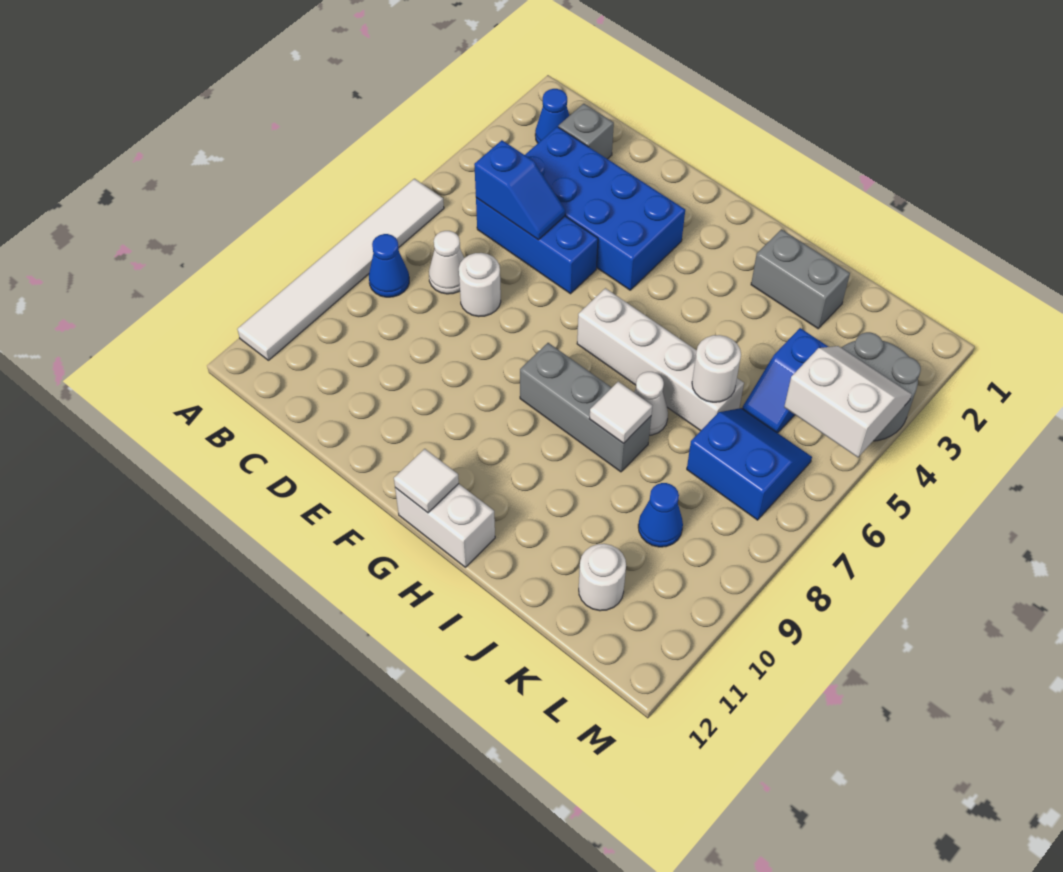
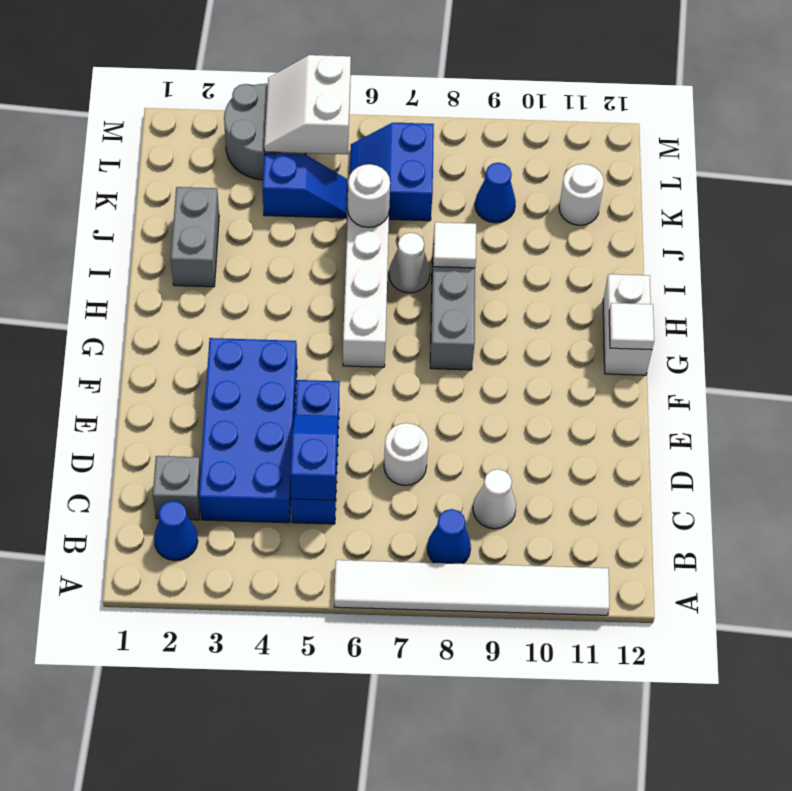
white cone C7 level 1 -> white cone C9 level 1

